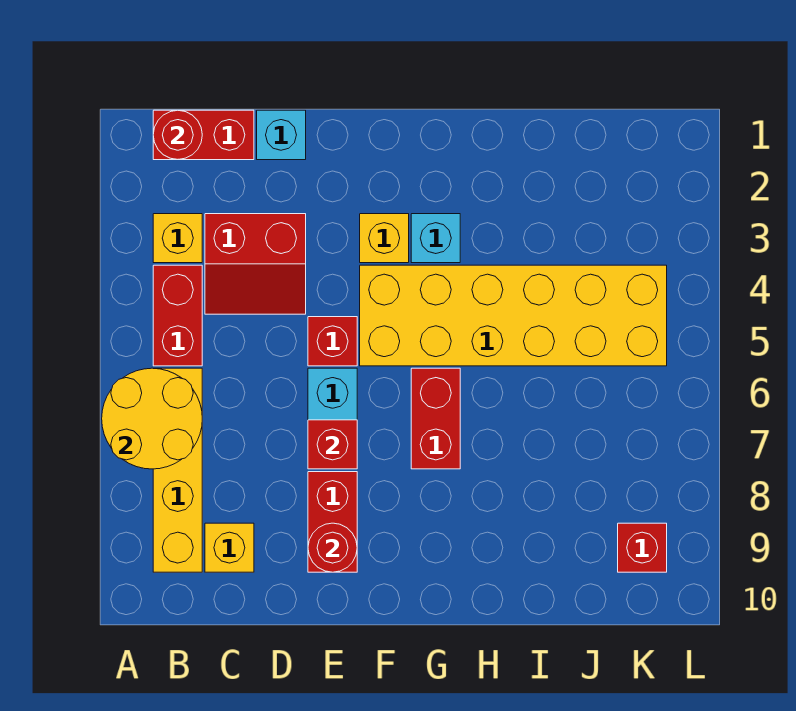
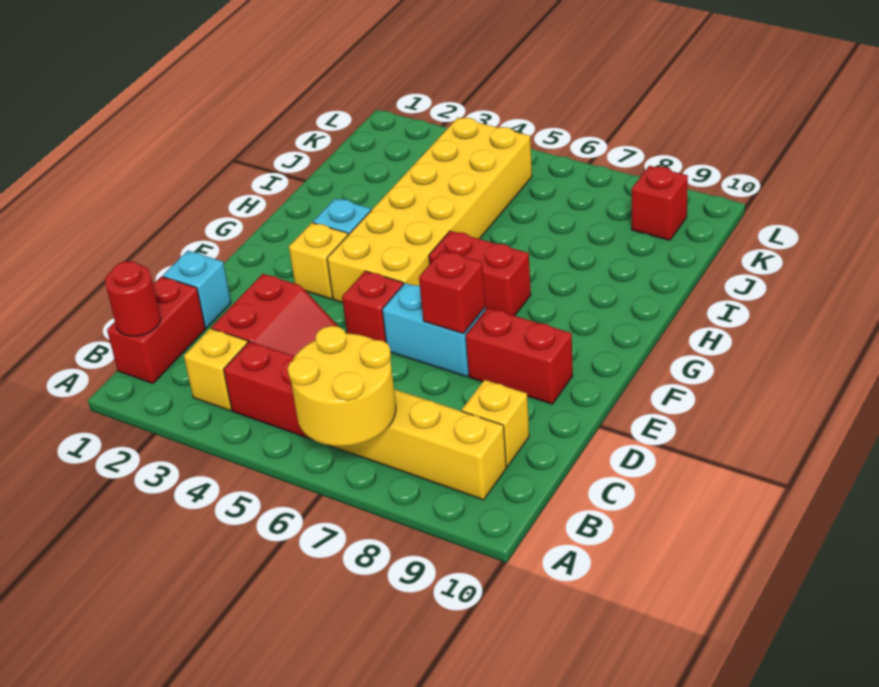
red round brick E9 level 2 -> none

